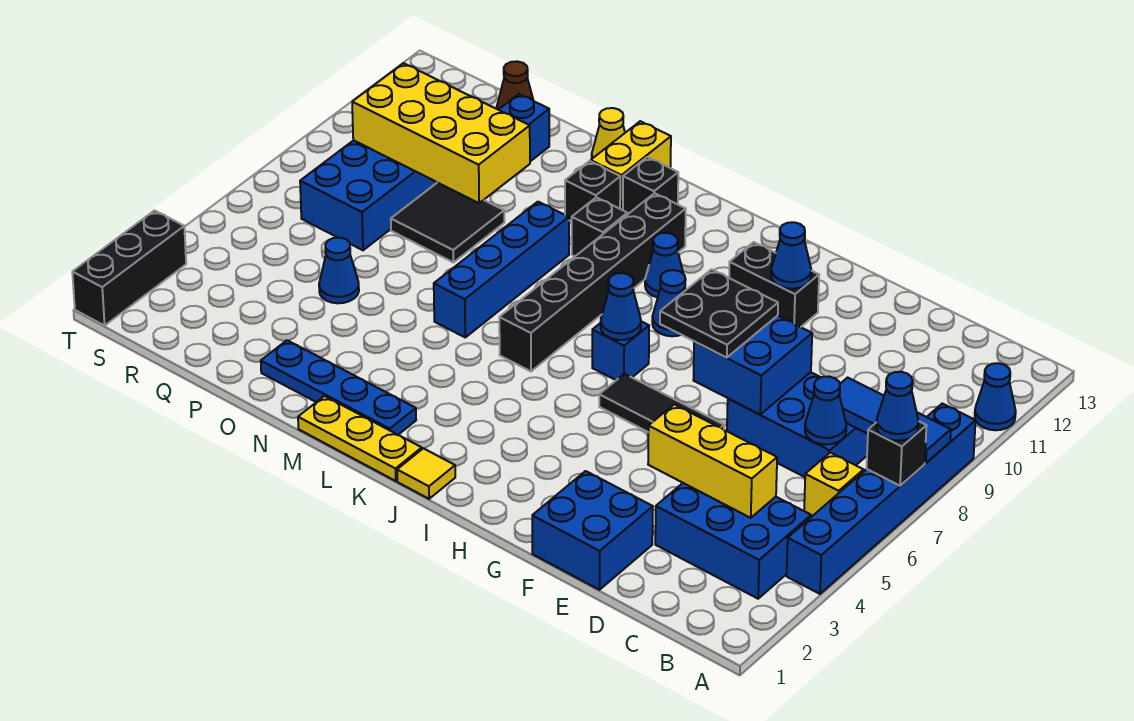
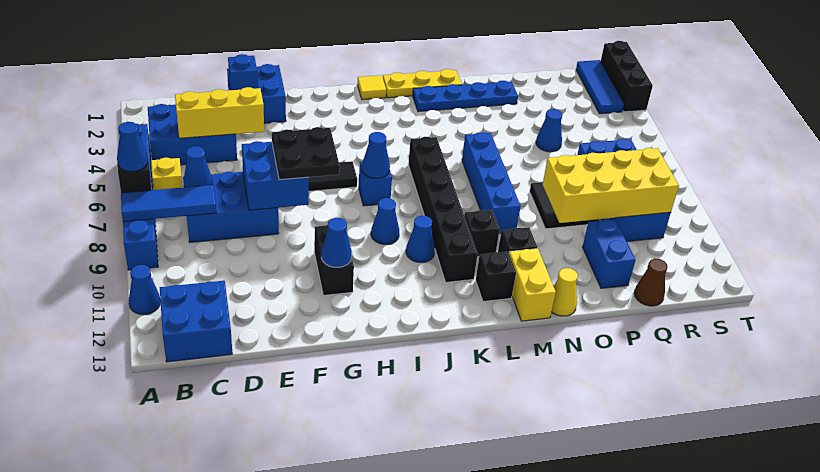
none -> blue brick B12:C13 level 1
none -> blue brick E2 level 2
black brick G11:H11 level 1 -> black brick G10:G11 level 1
none -> blue tile S1:S3 level 1

